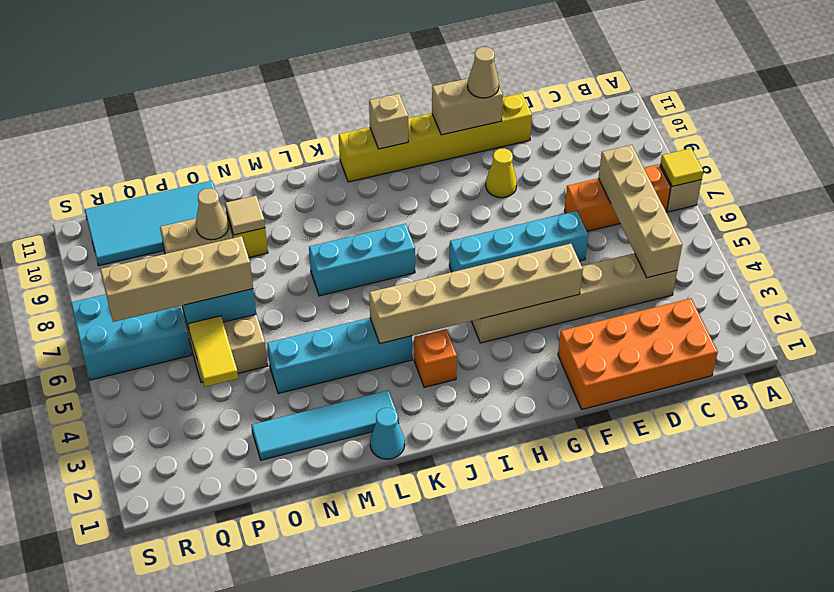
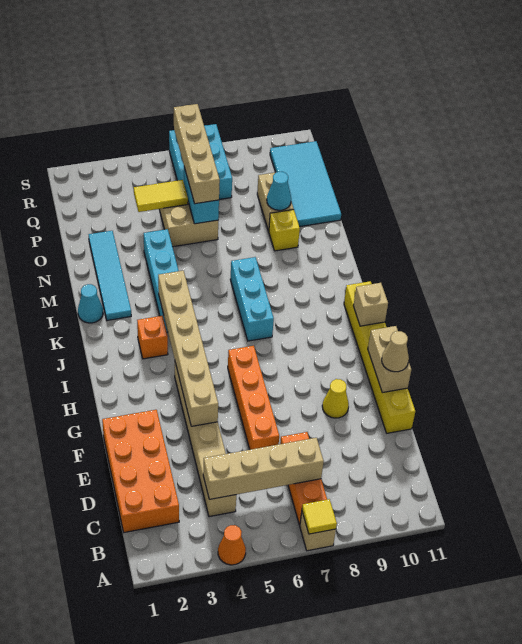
none -> orange cone A4 level 1
cyan brick E6:H6 level 1 -> orange brick E6:H6 level 1
tan tile N9 level 2 -> none
tan cone O9 level 2 -> cyan cone O9 level 2

